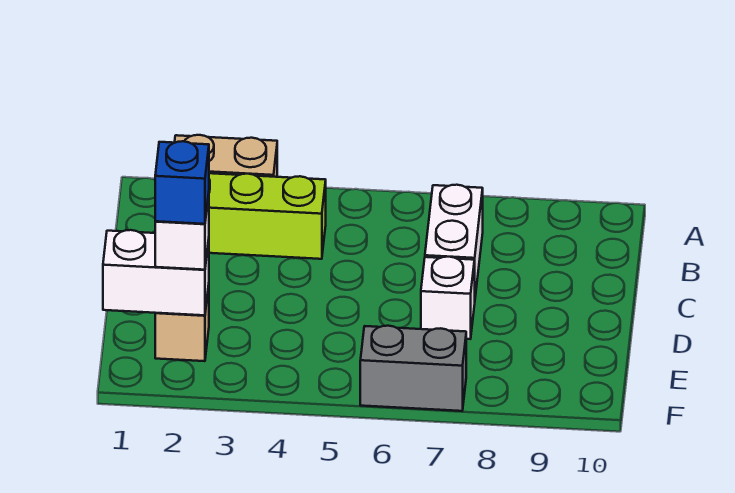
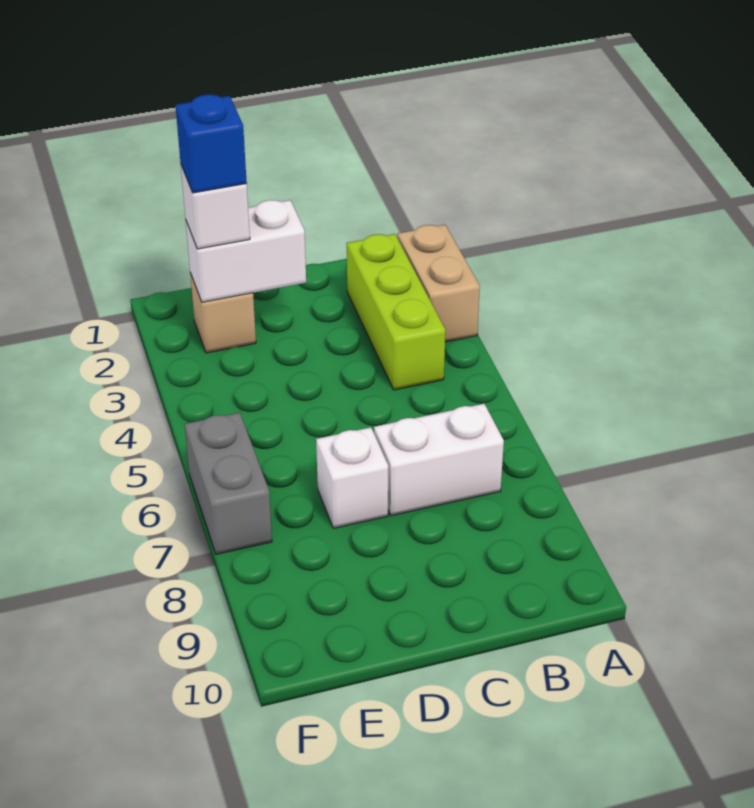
white brick E1:E2 level 2 -> white brick D2:E2 level 2

